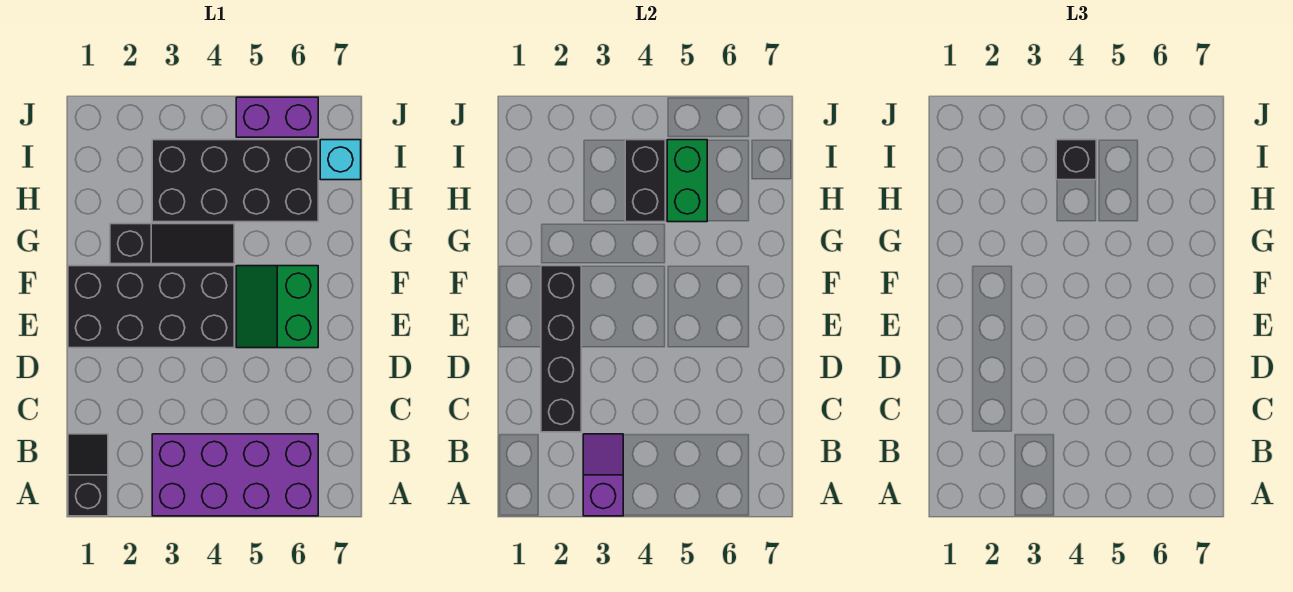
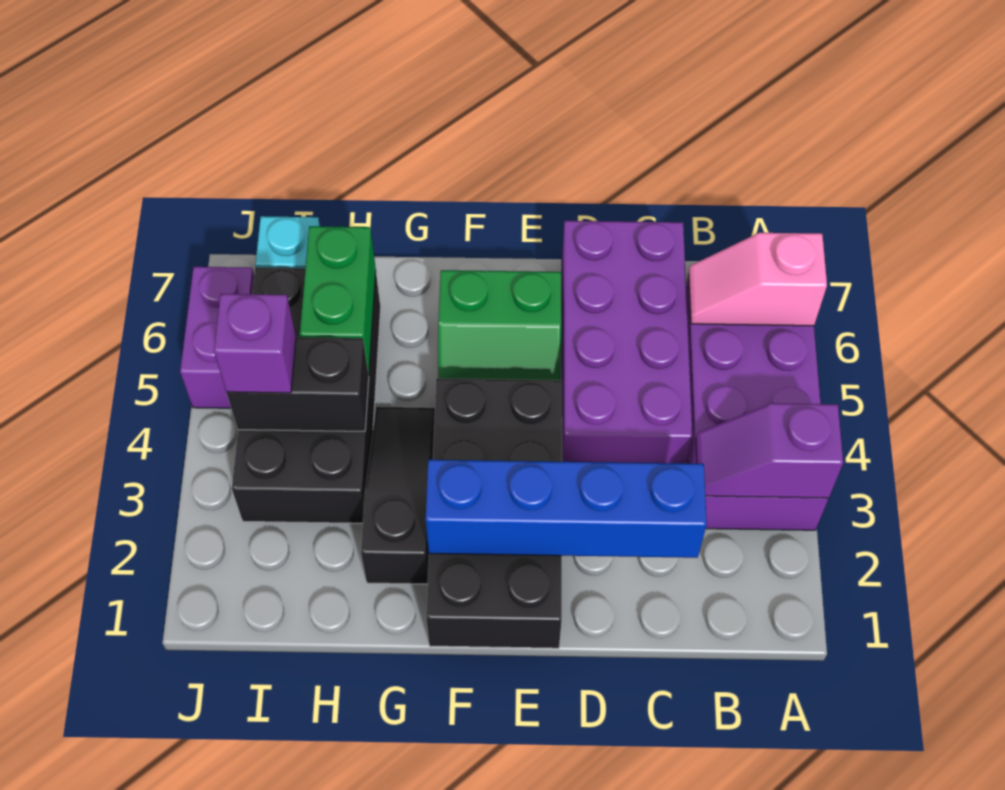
black slope A1:B1 level 1 top A -> none
none -> pink slope A6:B6 level 2 top A
black brick C2:F2 level 2 -> blue brick C2:F2 level 2
none -> purple brick C4:D7 level 1
green brick H5:I5 level 2 -> green brick H5:H6 level 2
black brick I4 level 3 -> purple brick I4 level 3

